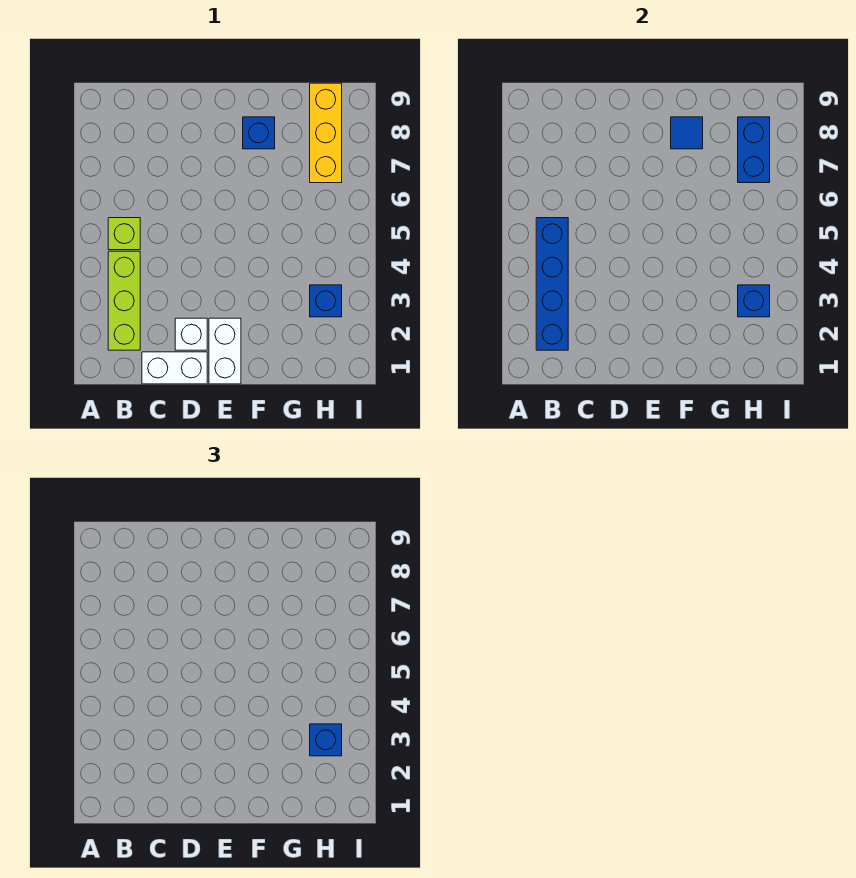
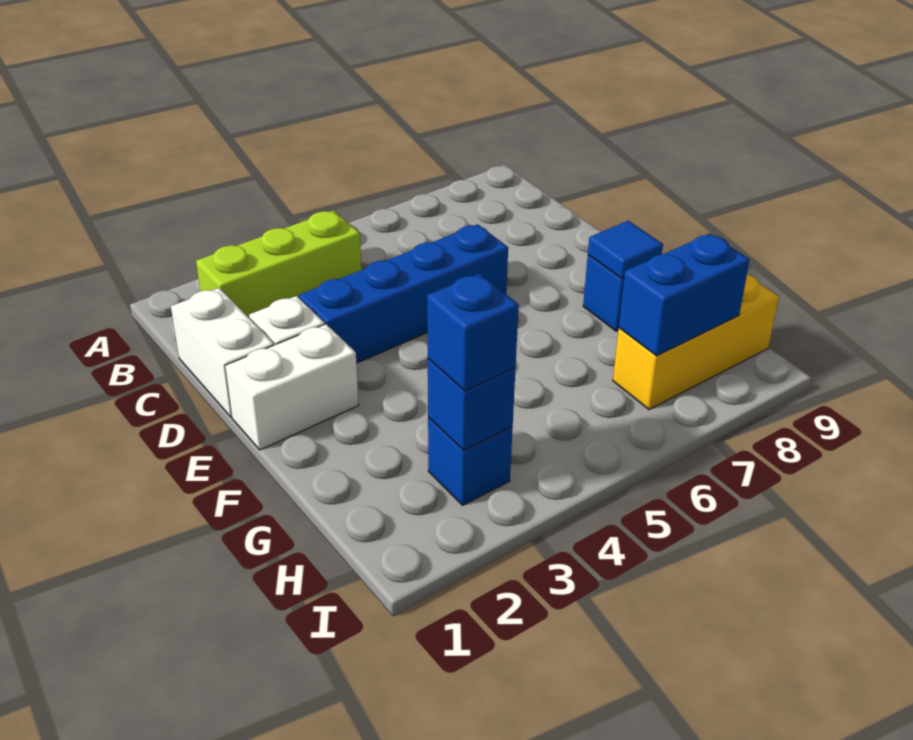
blue brick B2:B5 level 2 -> blue brick D3:D6 level 1
lime brick B5 level 1 -> none

